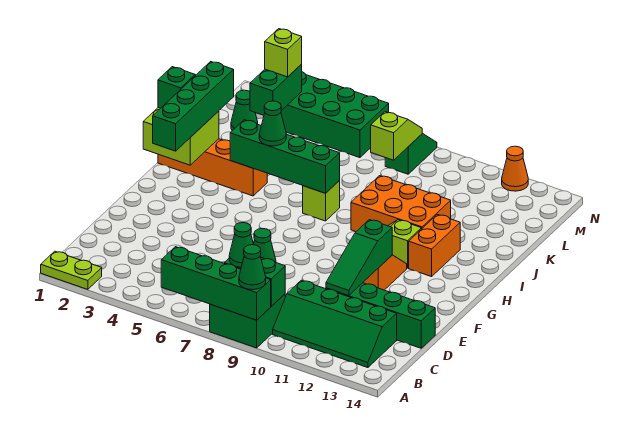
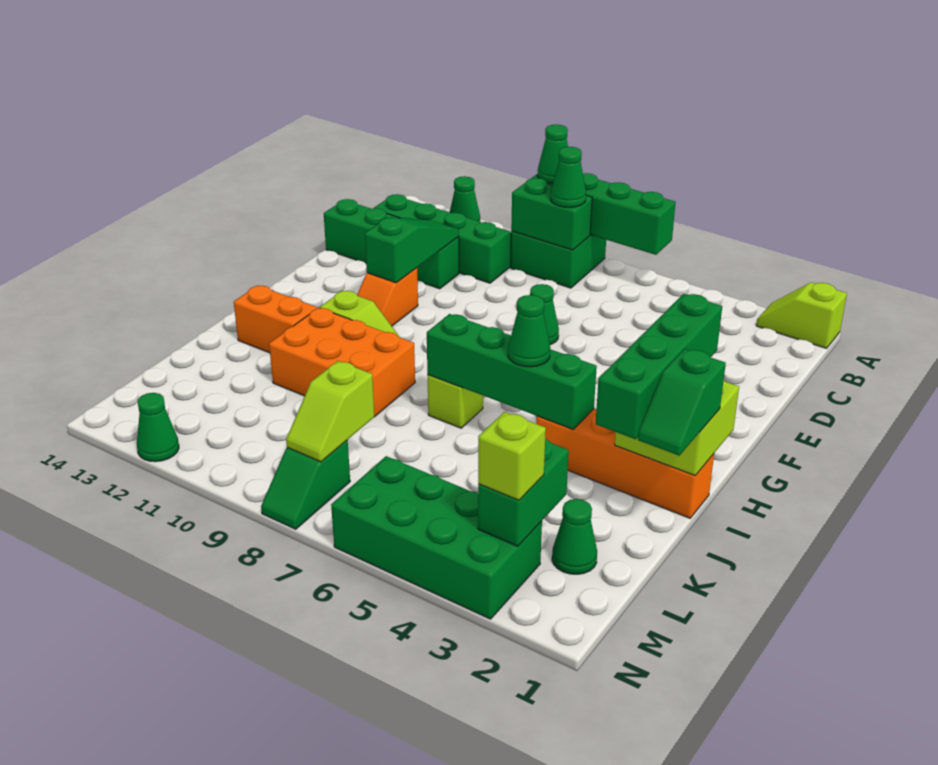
lime plate A1:A2 level 1 -> lime slope A1:A2 level 1 top 1
none -> green cone A12 level 1
orange brick H12:I12 level 1 -> orange brick I12:I13 level 1
orange cone N12 level 1 -> green cone N12 level 1

